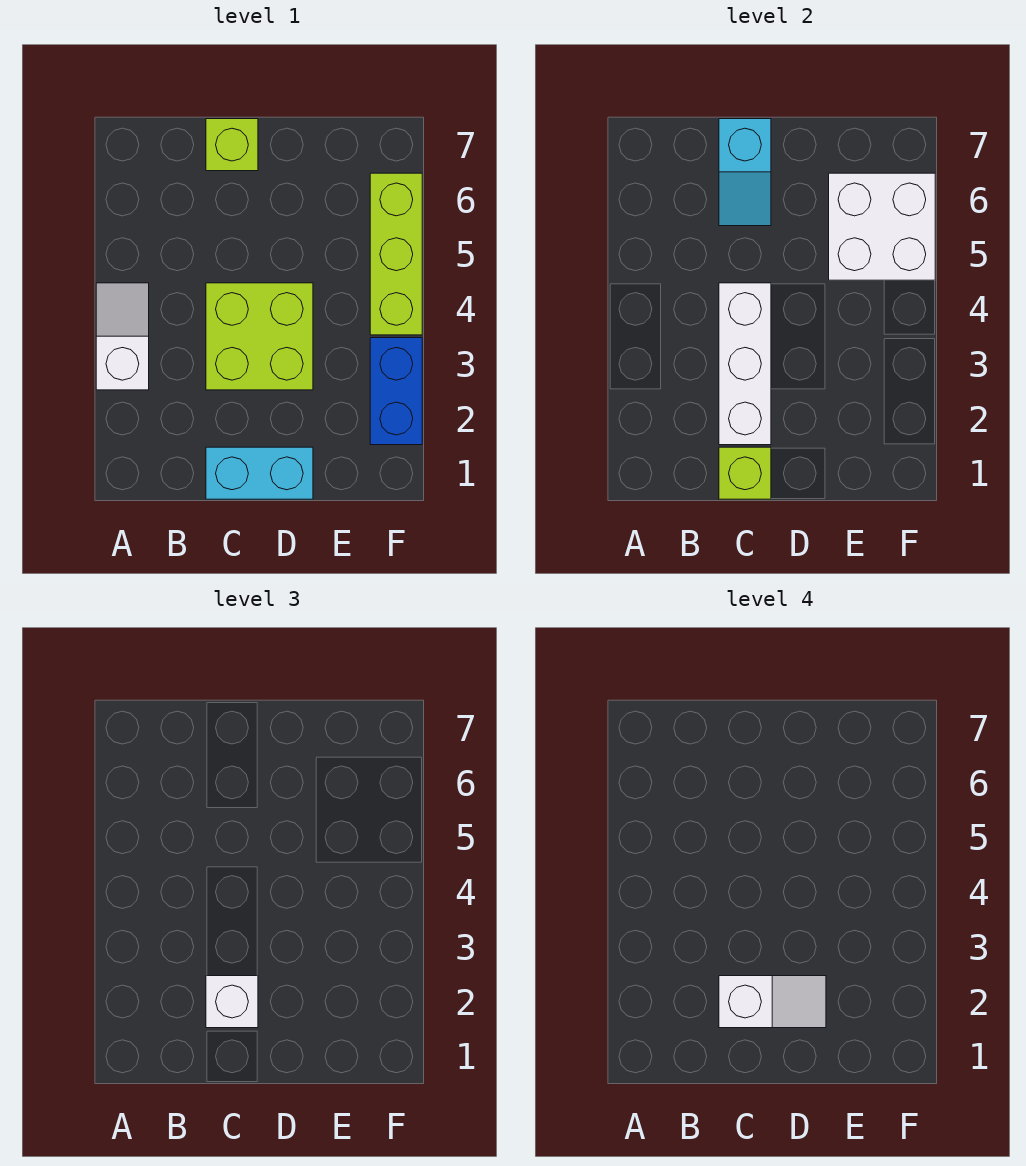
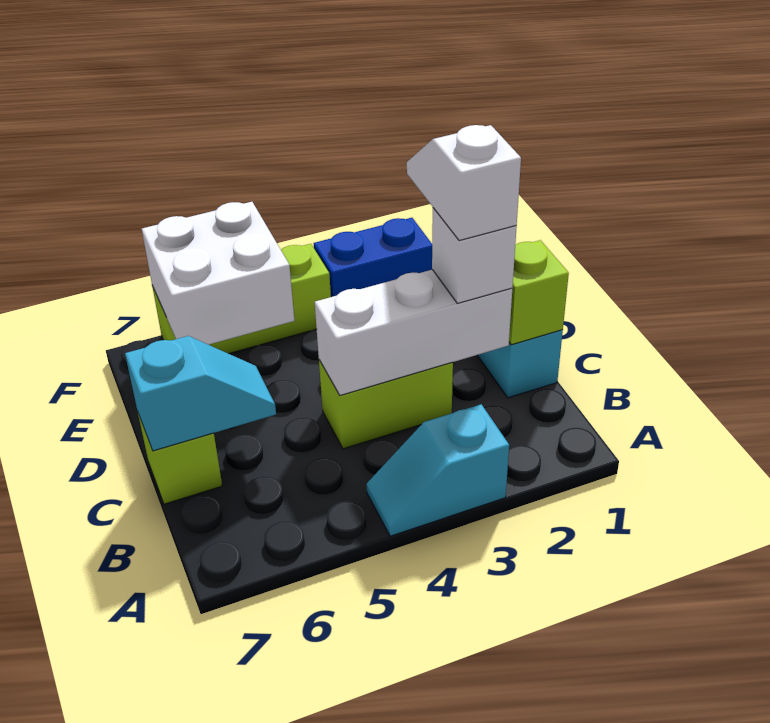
white slope A3:A4 level 1 top 3 -> cyan slope A3:A4 level 1 top 3
lime brick C3:D4 level 1 -> lime brick C3:C4 level 1

